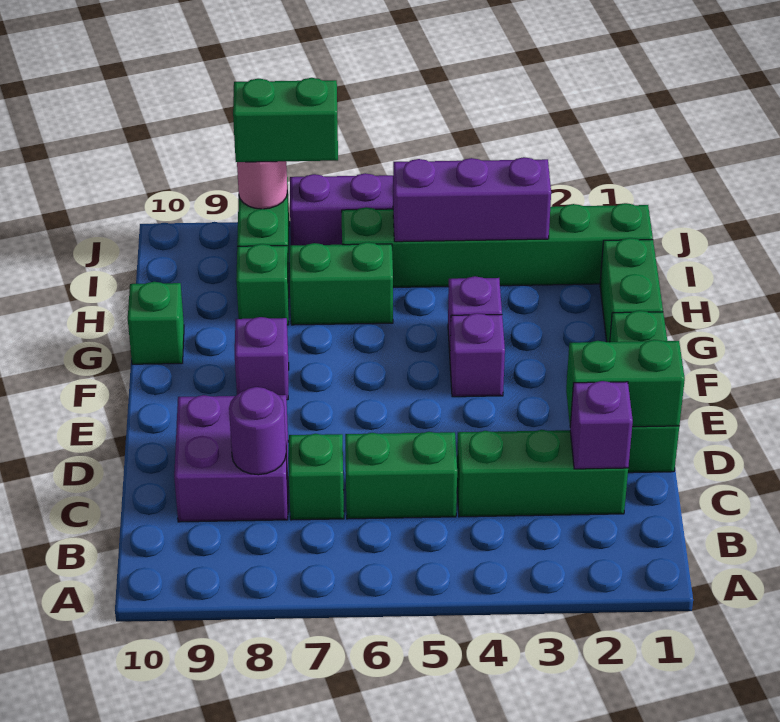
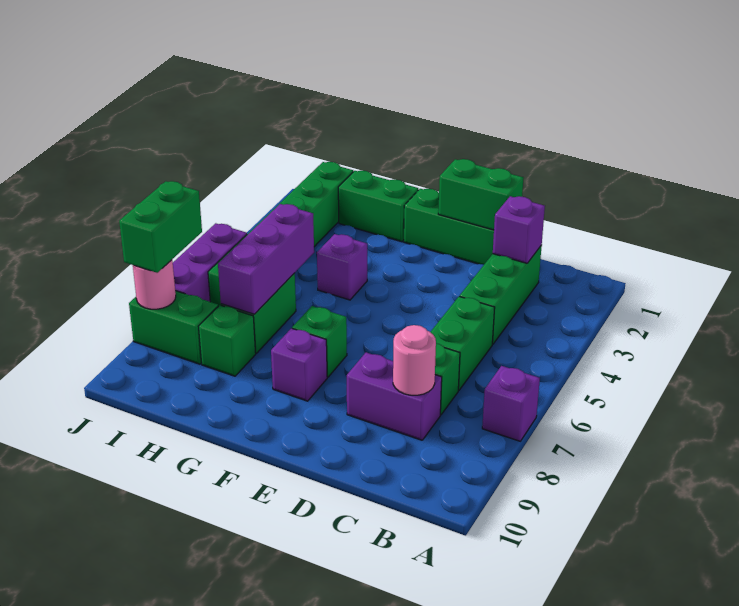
purple brick C8:D9 level 1 -> purple brick C8:D8 level 1
purple round brick C8 level 2 -> pink round brick C8 level 2
green brick D1:D2 level 2 -> green brick D1:E1 level 2
purple brick F4 level 1 -> purple brick A7 level 1
green brick G10 level 1 -> green brick F7 level 1
purple brick I3:I5 level 2 -> purple brick H5:H7 level 2

